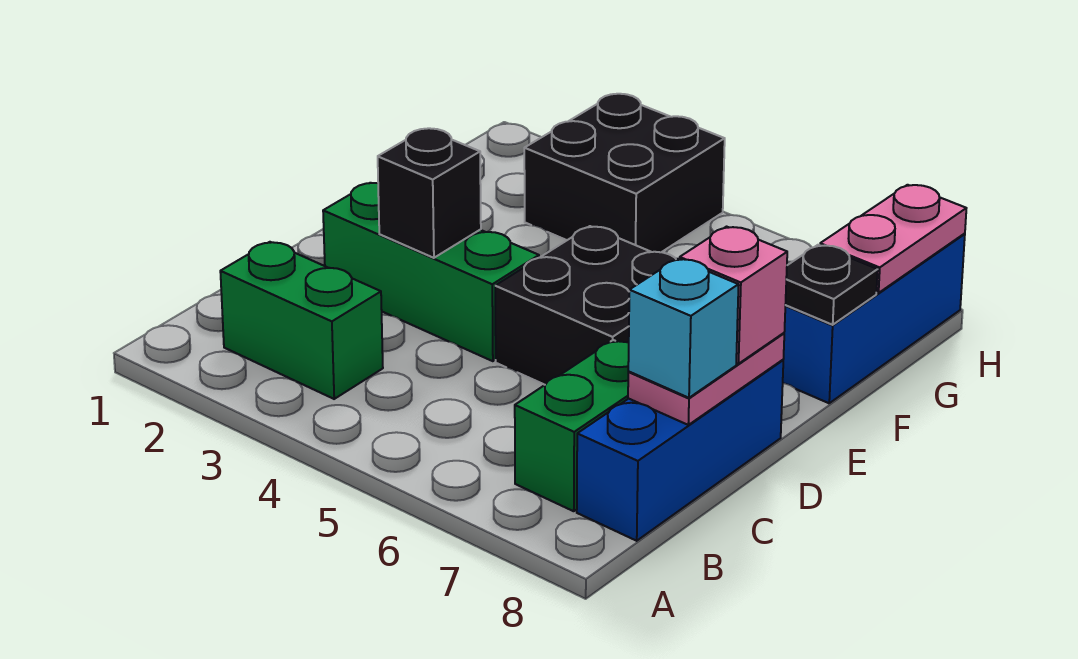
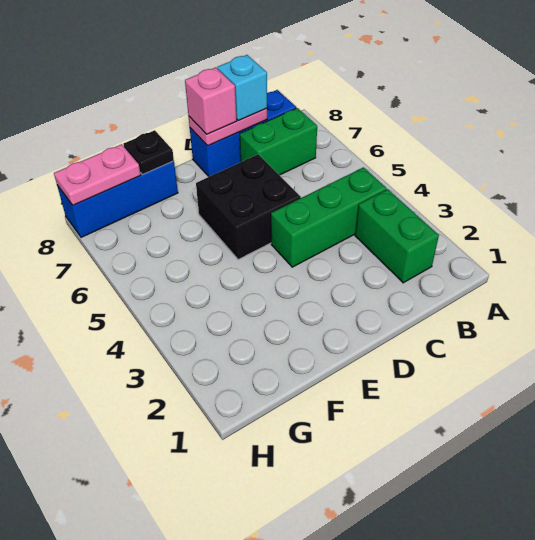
green brick D2:D4 level 1 -> green brick B4:D4 level 1
black brick D3 level 2 -> none
black brick G3:H4 level 1 -> none

